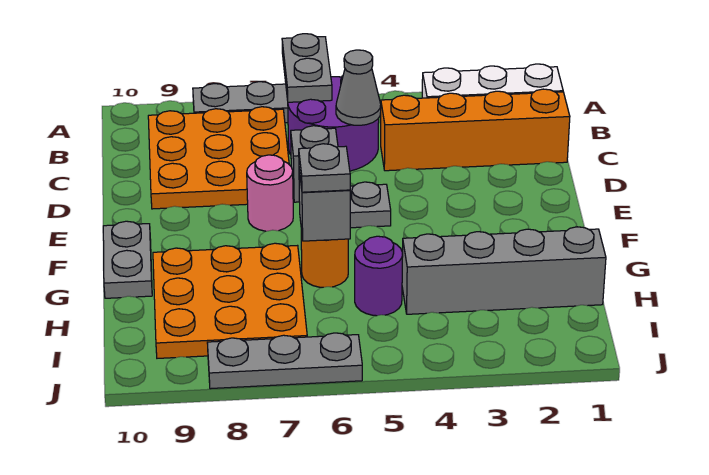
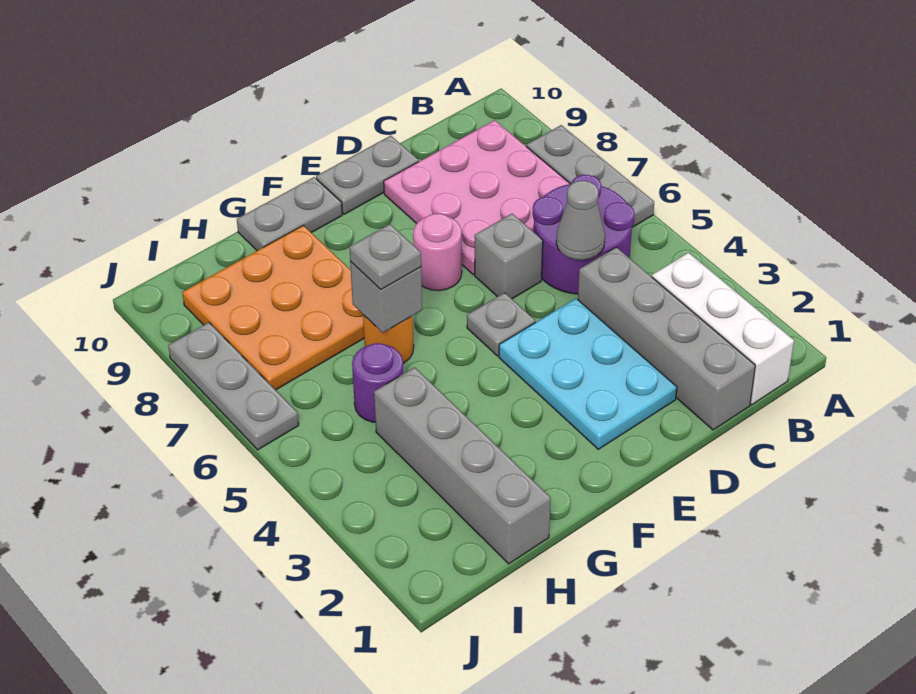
grey plate A6:B6 level 2 -> grey plate D10:E10 level 1
orange plate B7:D9 level 1 -> pink plate B7:D9 level 1
orange brick C1:C4 level 1 -> grey brick C1:C4 level 1
none -> cyan plate D2:E4 level 1

